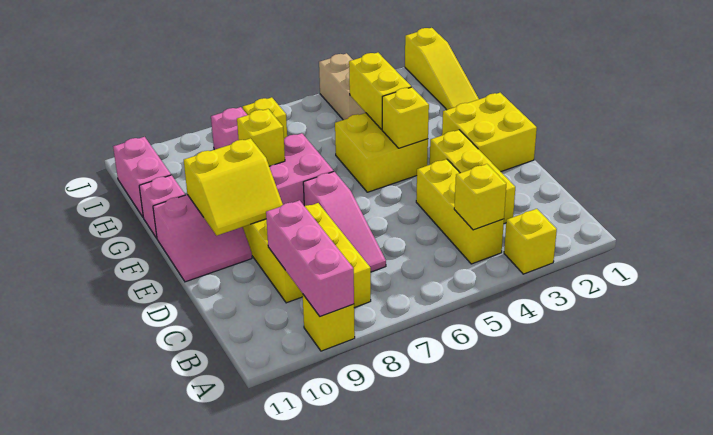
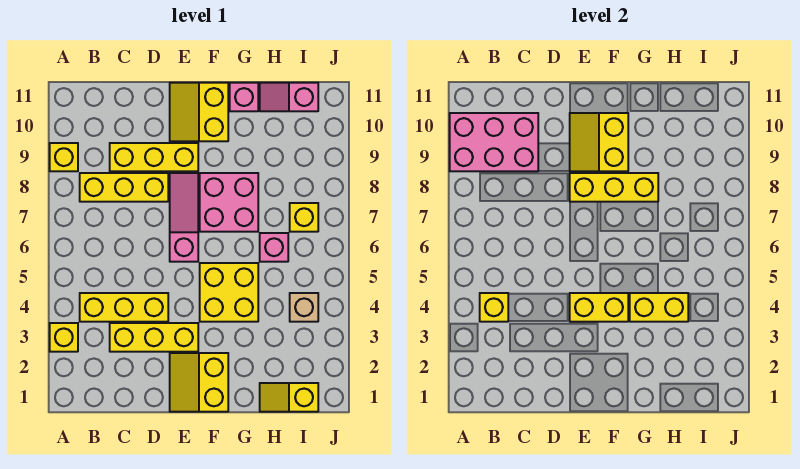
pink brick A9:C9 level 2 -> pink brick A9:C10 level 2
pink slope C7:E7 level 1 top E -> pink slope E6:E8 level 1 top 6
yellow brick E1:F2 level 1 -> yellow slope E1:F2 level 1 top F
pink slope E10:F11 level 1 top F -> yellow slope E10:F11 level 1 top F
yellow brick F4 level 2 -> yellow brick E4:F4 level 2
yellow brick G8 level 2 -> yellow brick E8:G8 level 2
yellow slope H1:J1 level 1 top J -> yellow slope H1:I1 level 1 top I
pink brick H11:I11 level 1 -> pink slope H11:I11 level 1 top I
tan brick I4:J4 level 1 -> tan brick I4 level 1
pink brick I8 level 1 -> pink brick H6 level 1

